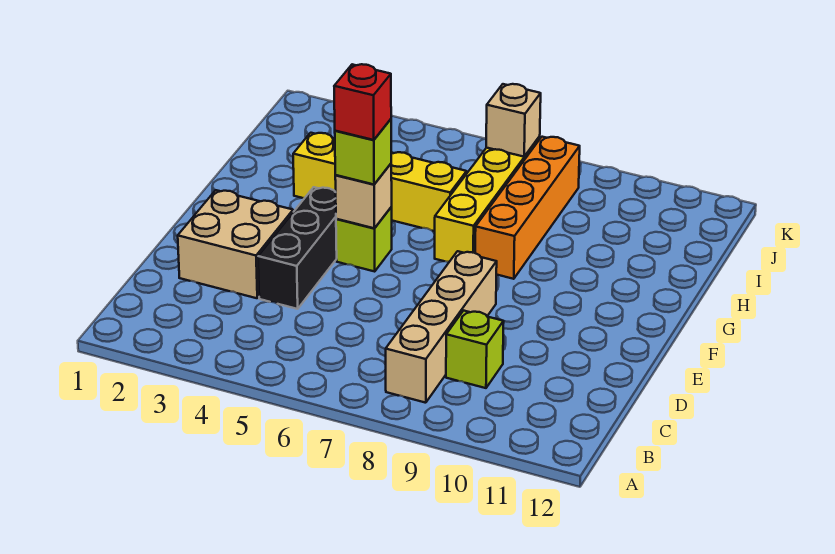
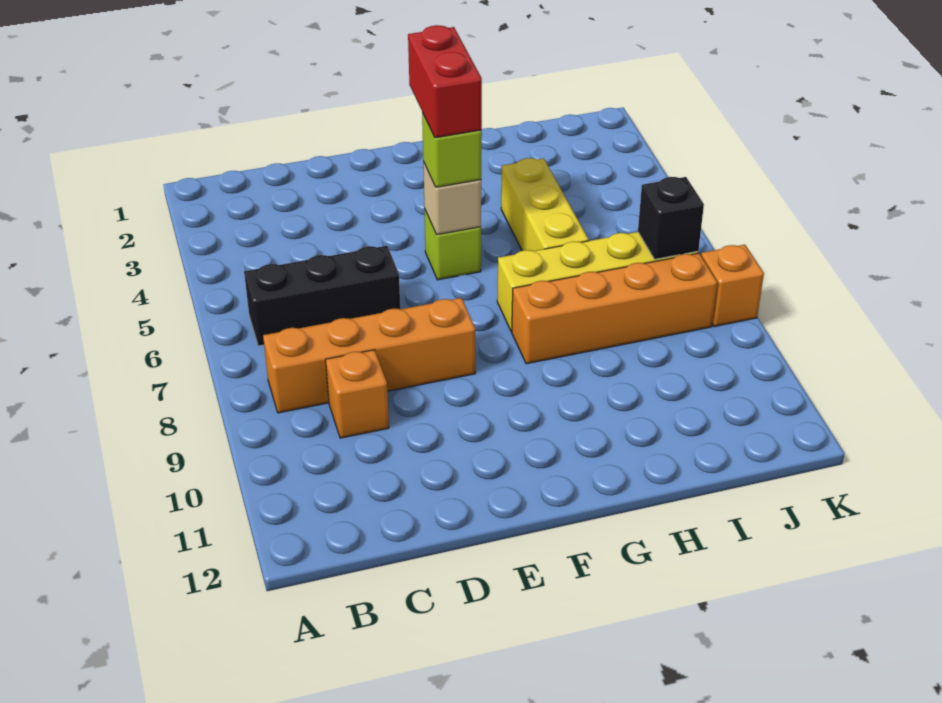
tan brick B8:E8 level 1 -> orange brick B8:E8 level 1
lime brick C9 level 1 -> orange brick C9 level 1
tan brick D2:E3 level 1 -> none
black brick D4:F4 level 1 -> black brick B6:D6 level 1
red brick F5 level 4 -> red brick F4:F5 level 4
yellow brick H3:H6 level 1 -> yellow brick H4:H6 level 1
tan brick J7 level 2 -> black brick J7 level 2
none -> orange brick K8 level 1

